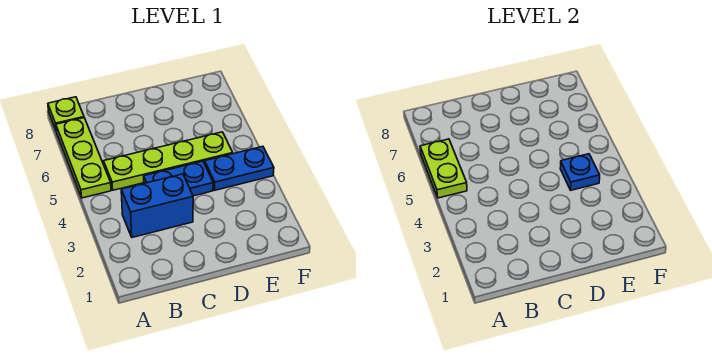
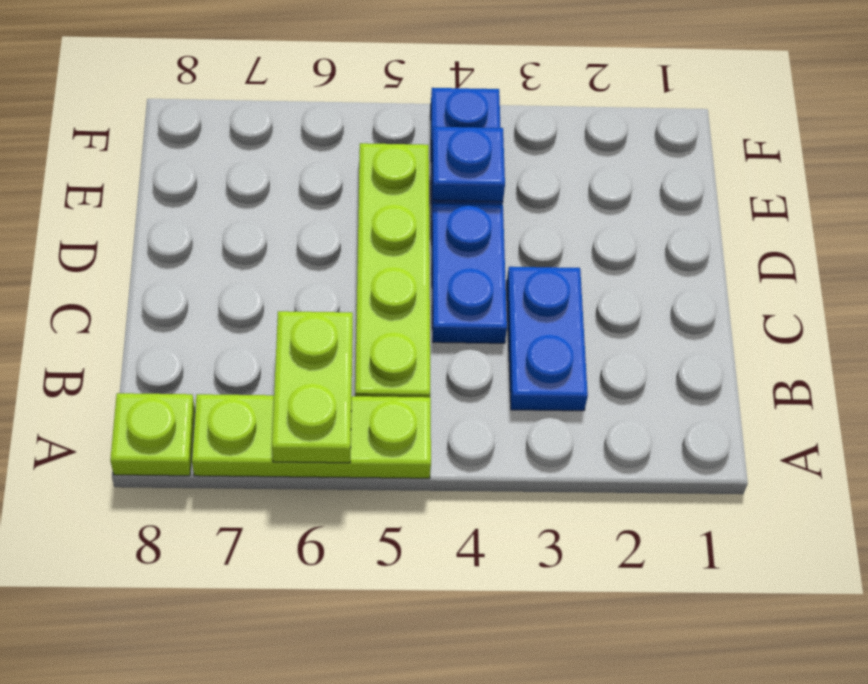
lime plate A5:A6 level 2 -> lime plate A6:B6 level 2
blue brick B3:C3 level 1 -> blue plate B3:C3 level 1

